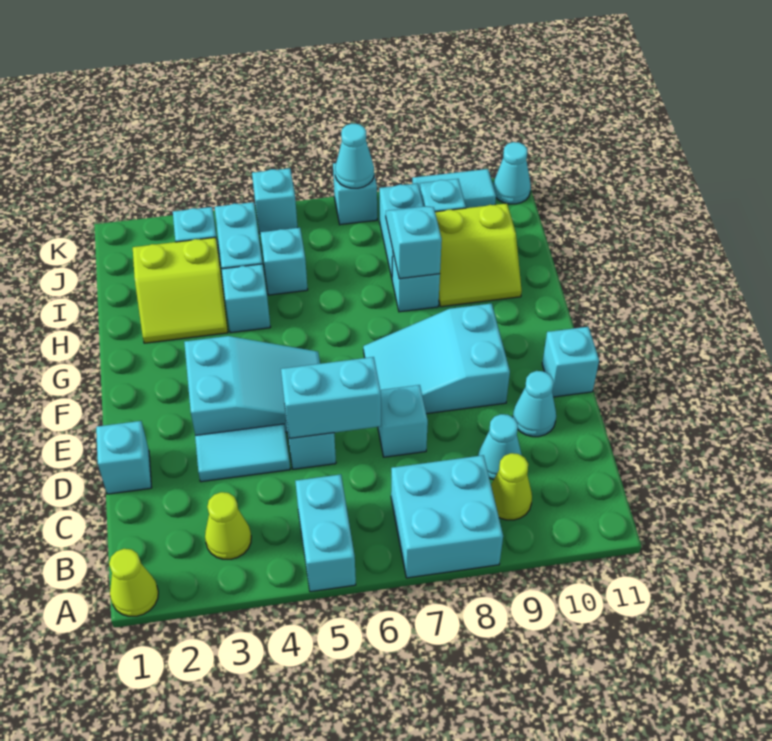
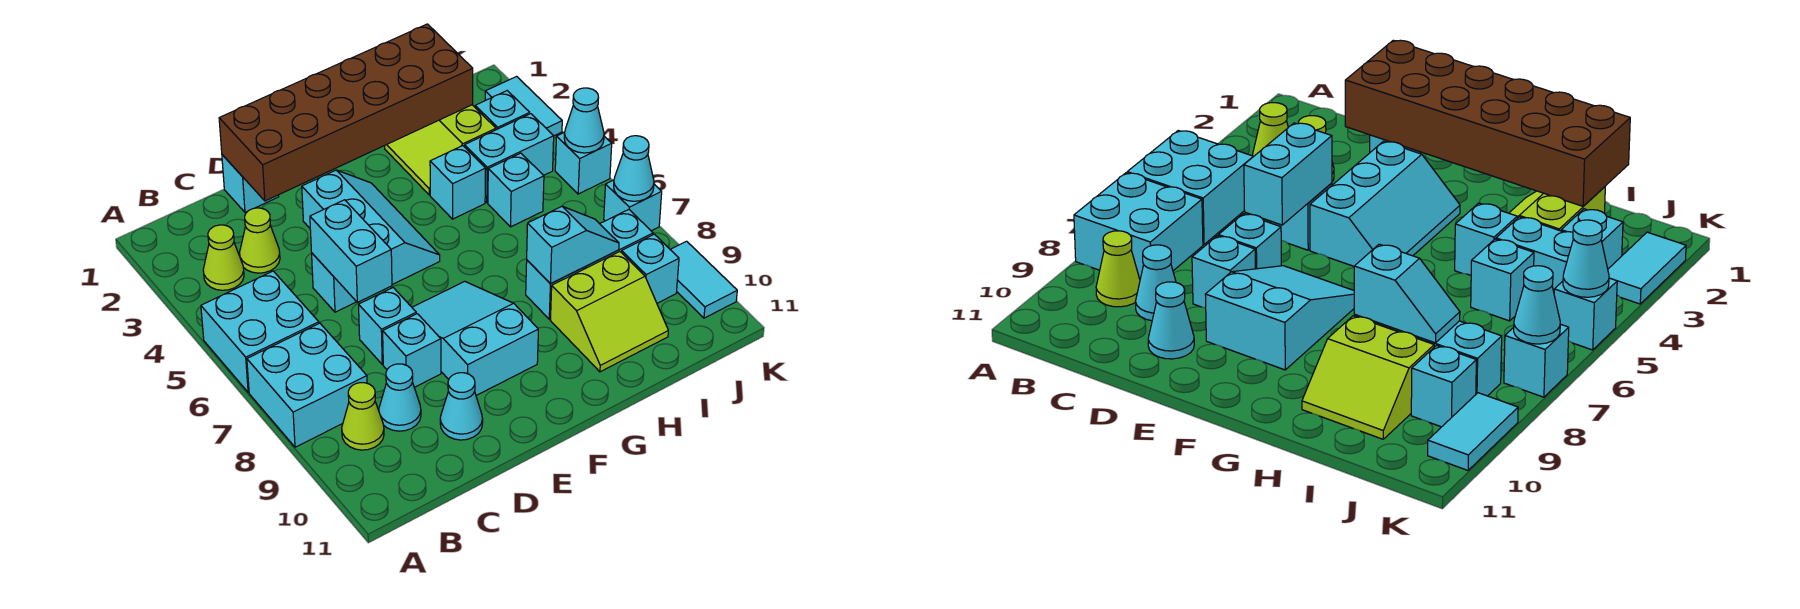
lime cone A1 level 1 -> lime cone C3 level 1
cyan brick A5:B5 level 1 -> cyan brick A5:B6 level 1
none -> brown brick D1:I2 level 2
cyan tile D3:D4 level 1 -> cyan tile K2:K3 level 1
cyan slope E3:F5 level 1 top 3 -> cyan slope E3:F5 level 1 top E
cyan brick E11 level 1 -> cyan brick D8 level 1
lime slope H9:I10 level 1 top I -> lime slope H9:I10 level 1 top 9
cyan cone K11 level 1 -> cyan cone K5 level 2

